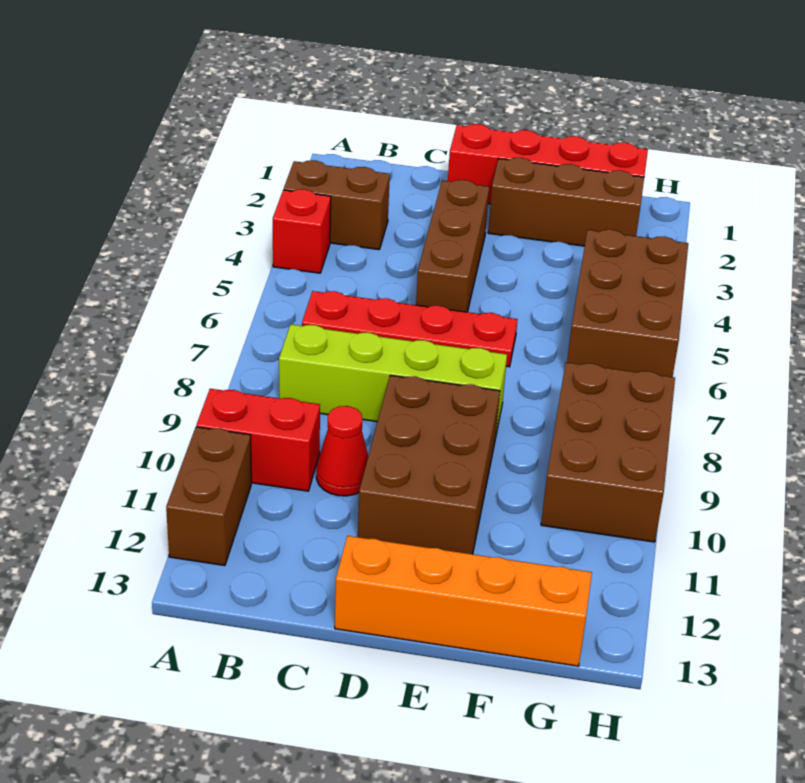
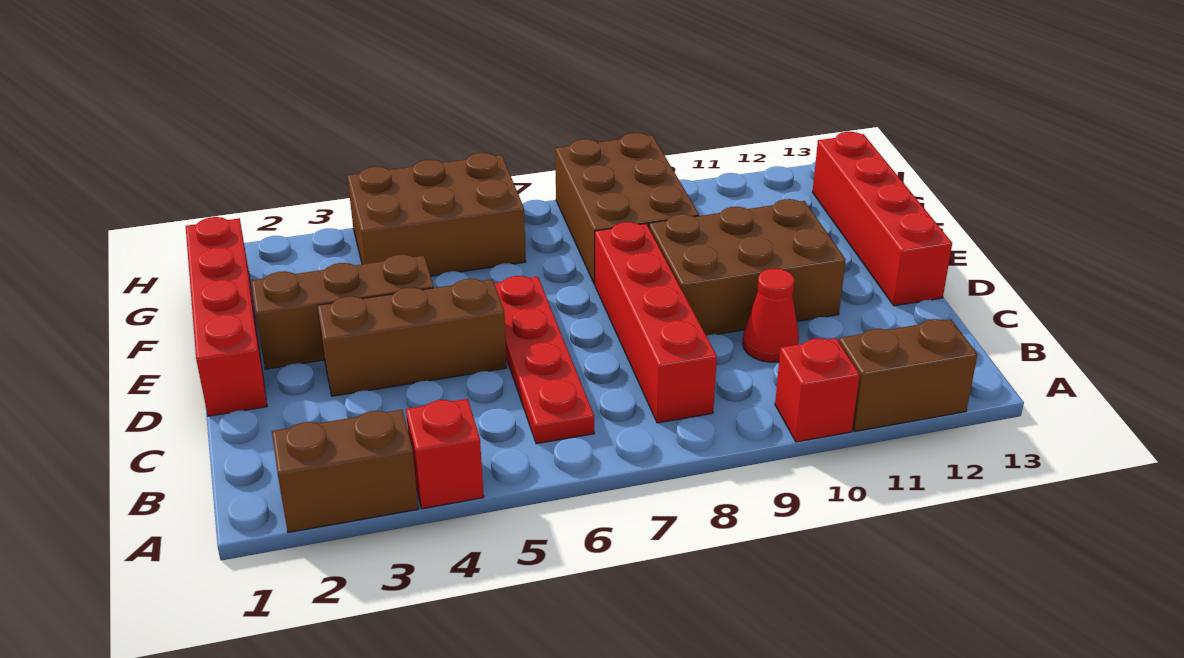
brown brick A3:B3 level 1 -> brown brick A2:A3 level 1
red brick A10:B10 level 1 -> red brick A10 level 1
lime brick B8:E8 level 1 -> red brick B8:E8 level 1
orange brick D13:G13 level 1 -> red brick D13:G13 level 1
brown brick E2:G2 level 1 -> brown brick E2:E4 level 1
brown brick G8:H10 level 1 -> brown brick F8:H9 level 1

